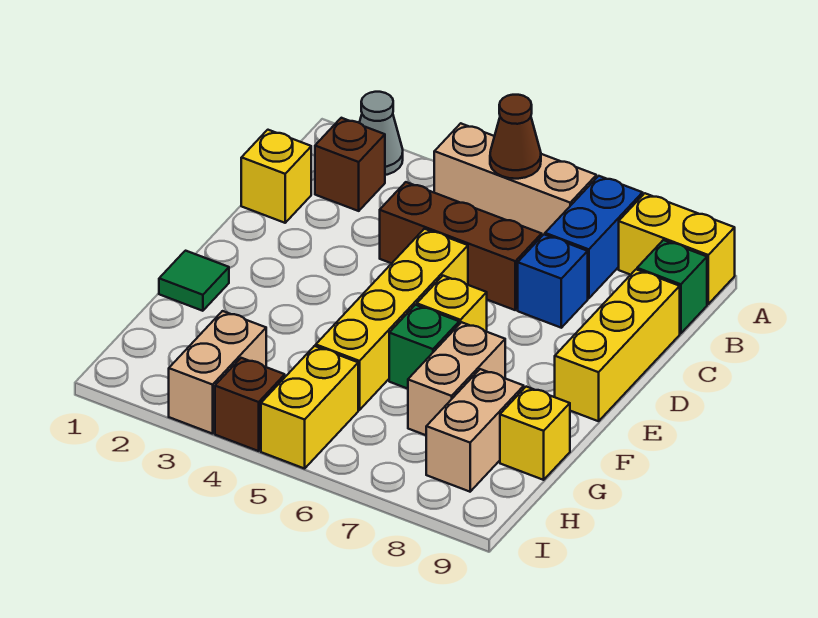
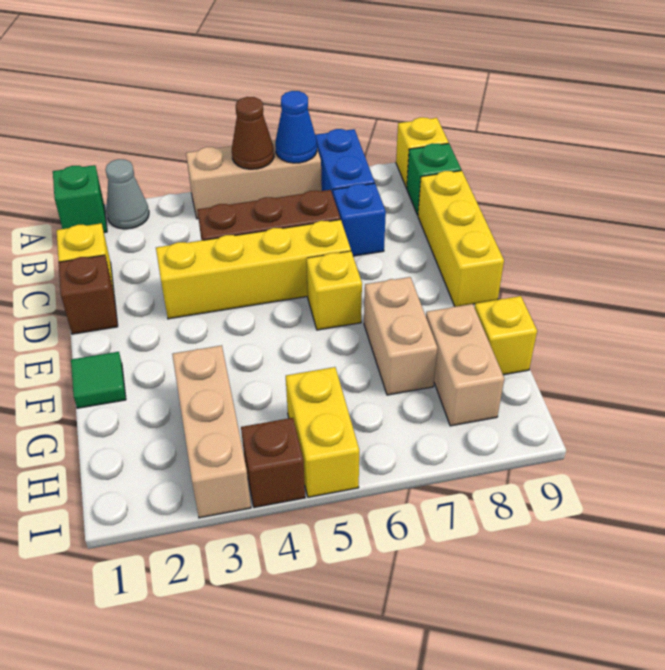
none -> blue cone A6 level 2
yellow brick A8:A9 level 1 -> yellow brick A9 level 1
brown brick B2 level 1 -> brown brick D1 level 1
yellow brick D5:G5 level 1 -> yellow brick D3:D6 level 1
green brick F6 level 1 -> green brick A1 level 1
tan brick H3:I3 level 1 -> tan brick G3:I3 level 1

